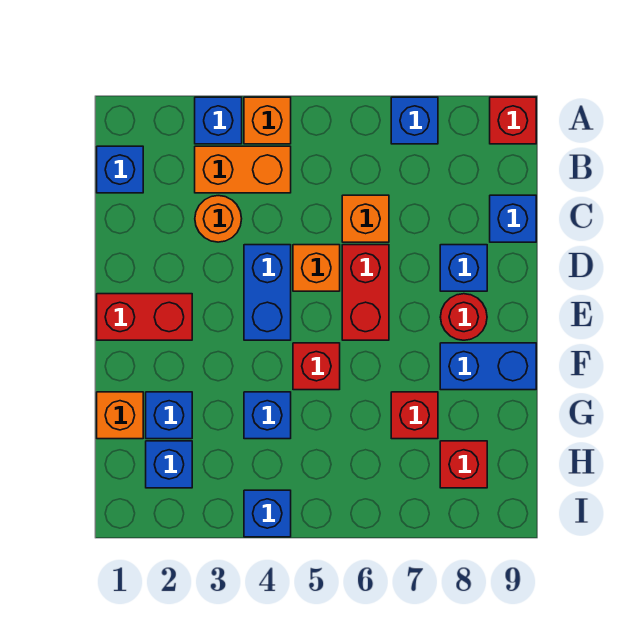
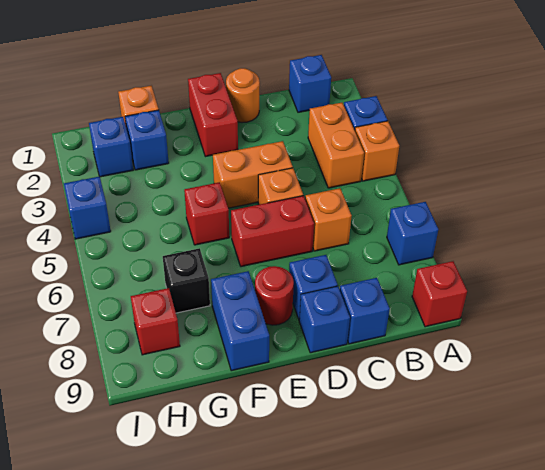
orange round brick C3 level 1 -> orange round brick D1 level 1
blue brick D4:E4 level 1 -> orange brick D4:E4 level 1
blue brick G4 level 1 -> blue brick D9 level 1
red brick G7 level 1 -> black brick G7 level 1

